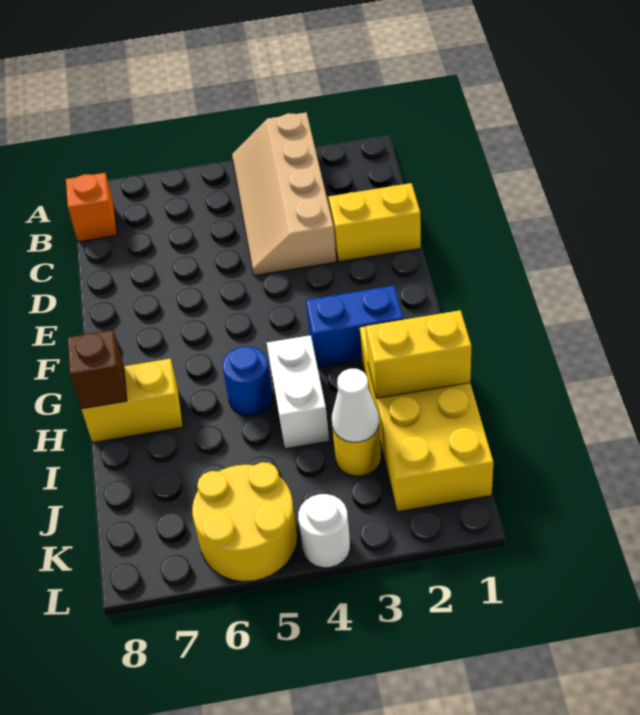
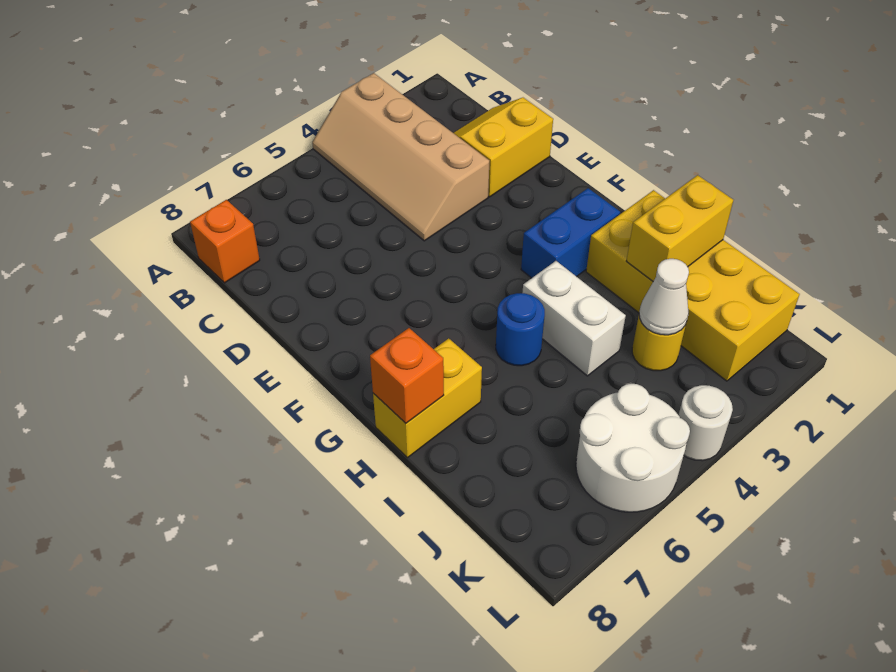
brown brick H8 level 2 -> orange brick H8 level 2
yellow round brick K5:L6 level 1 -> white round brick K5:L6 level 1

